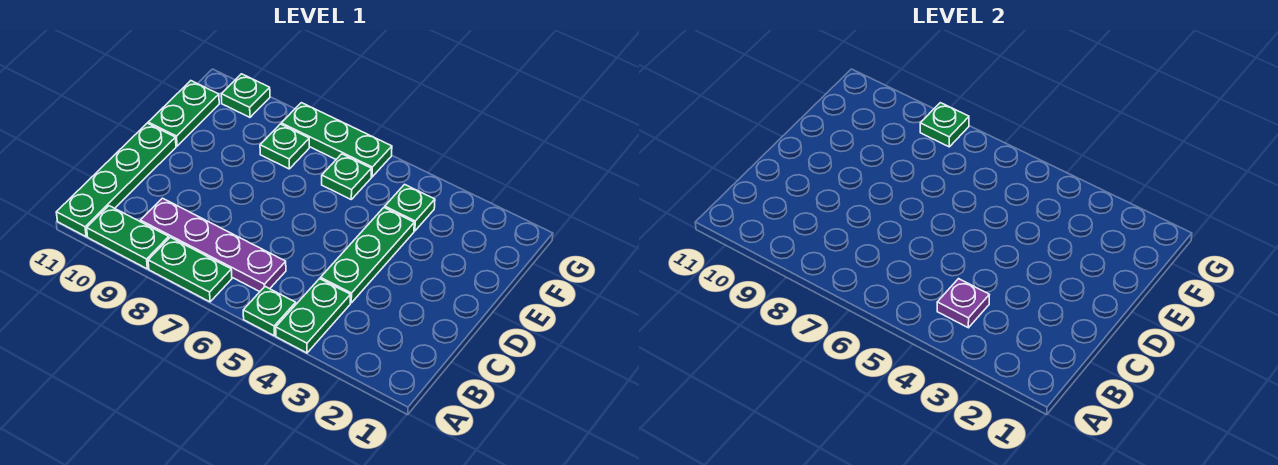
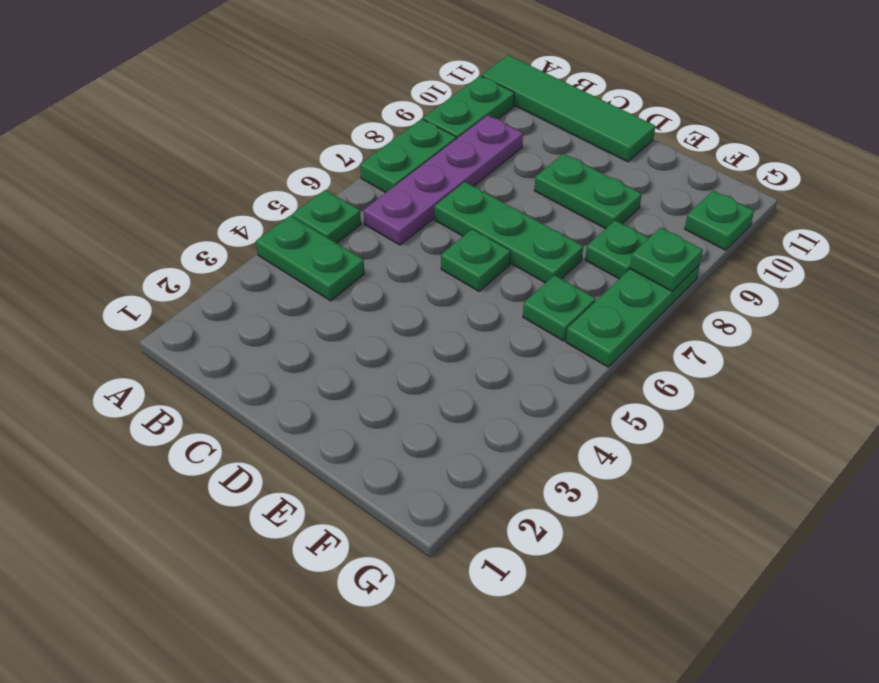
green plate A11:D11 level 1 -> green tile A11:D11 level 1
purple plate B4 level 2 -> none
green plate C4:E4 level 1 -> green plate C7:E7 level 1
green plate E11:F11 level 1 -> green plate D9:E9 level 1
green plate F4 level 1 -> green plate D6 level 1

